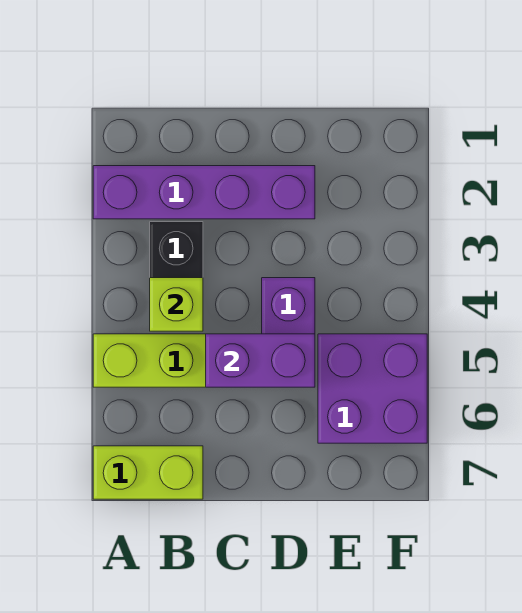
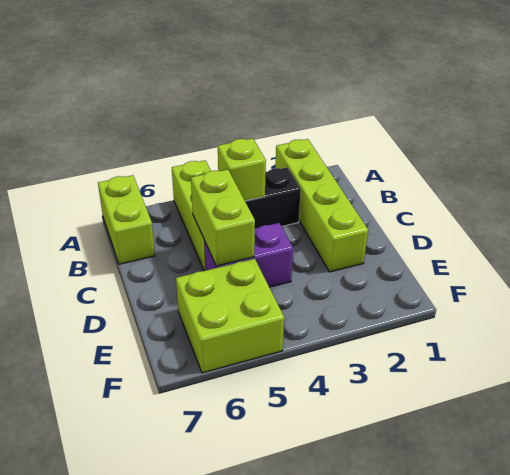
purple brick A2:D2 level 1 -> lime brick A2:D2 level 1
purple brick C5:D5 level 2 -> lime brick C5:D5 level 2
purple brick E5:F6 level 1 -> lime brick E5:F6 level 1

